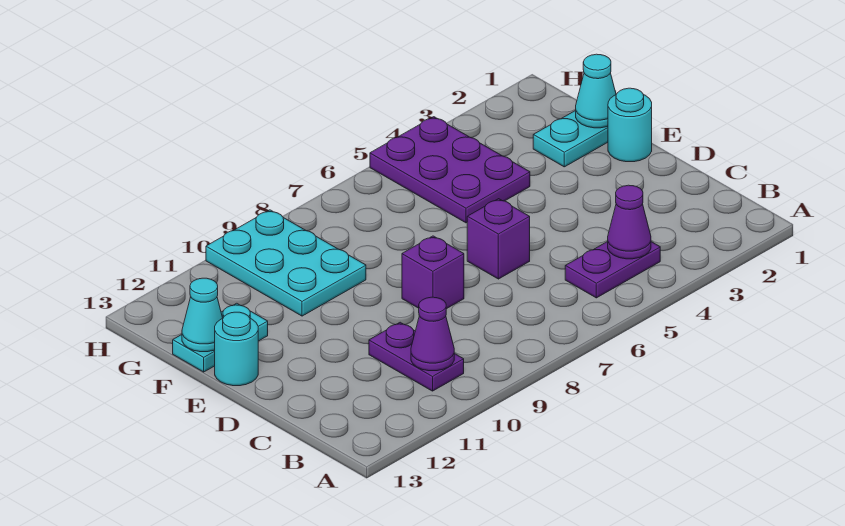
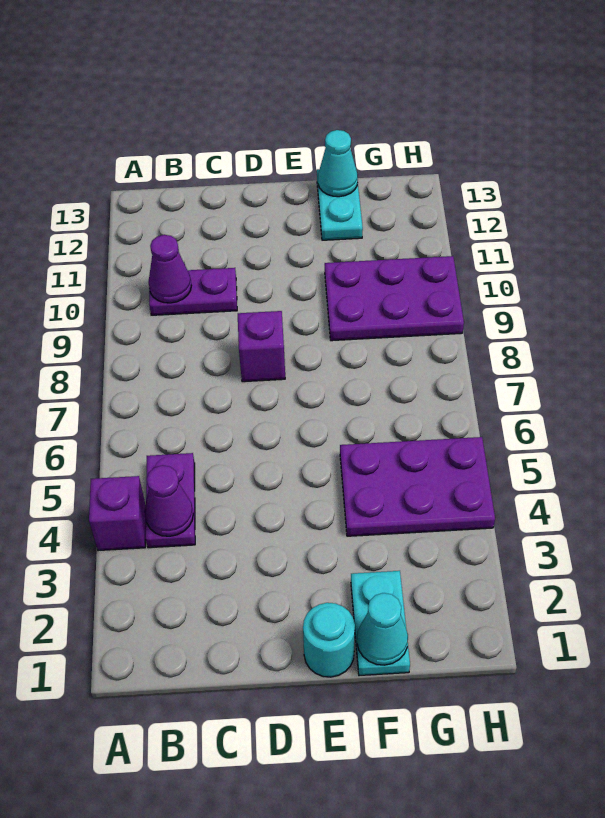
purple brick D6 level 1 -> purple brick A4 level 1
cyan round brick E13 level 1 -> none
cyan plate F9:H10 level 1 -> purple plate F9:H10 level 1

